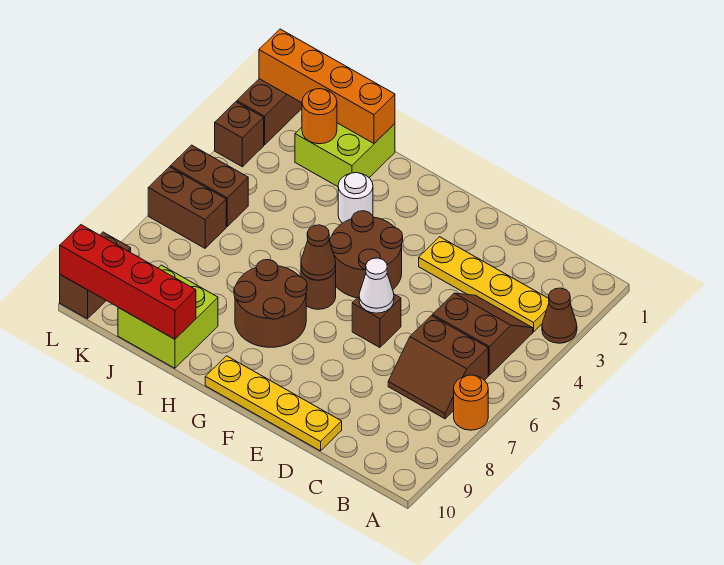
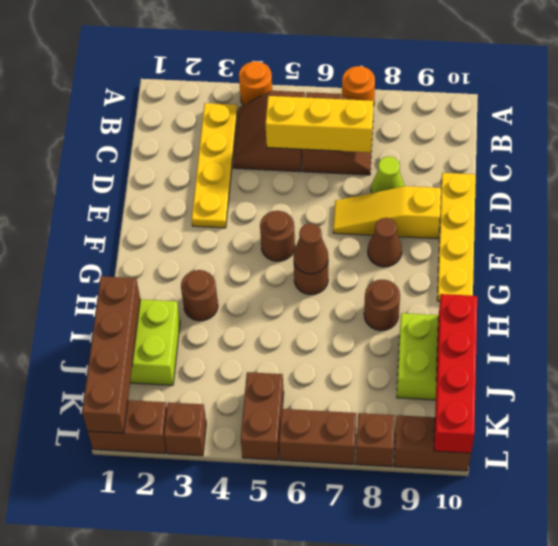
brown cone A3 level 1 -> brown cone F8 level 1
none -> yellow brick C5:C7 level 2
none -> lime cone D8 level 1
brown brick E6 level 1 -> brown brick L8 level 1
white cone E6 level 2 -> none
none -> yellow slope E7:E9 level 1 top 9
brown round brick F4:G5 level 1 -> brown round brick F5 level 1
brown round brick G7:H8 level 1 -> brown round brick H8 level 1
white round brick H3 level 1 -> brown round brick H3 level 1
orange brick I1:L1 level 2 -> brown brick I1:L1 level 2
orange round brick J2 level 2 -> orange round brick A4 level 1
brown brick K6:L6 level 1 -> brown brick L6:L7 level 1

